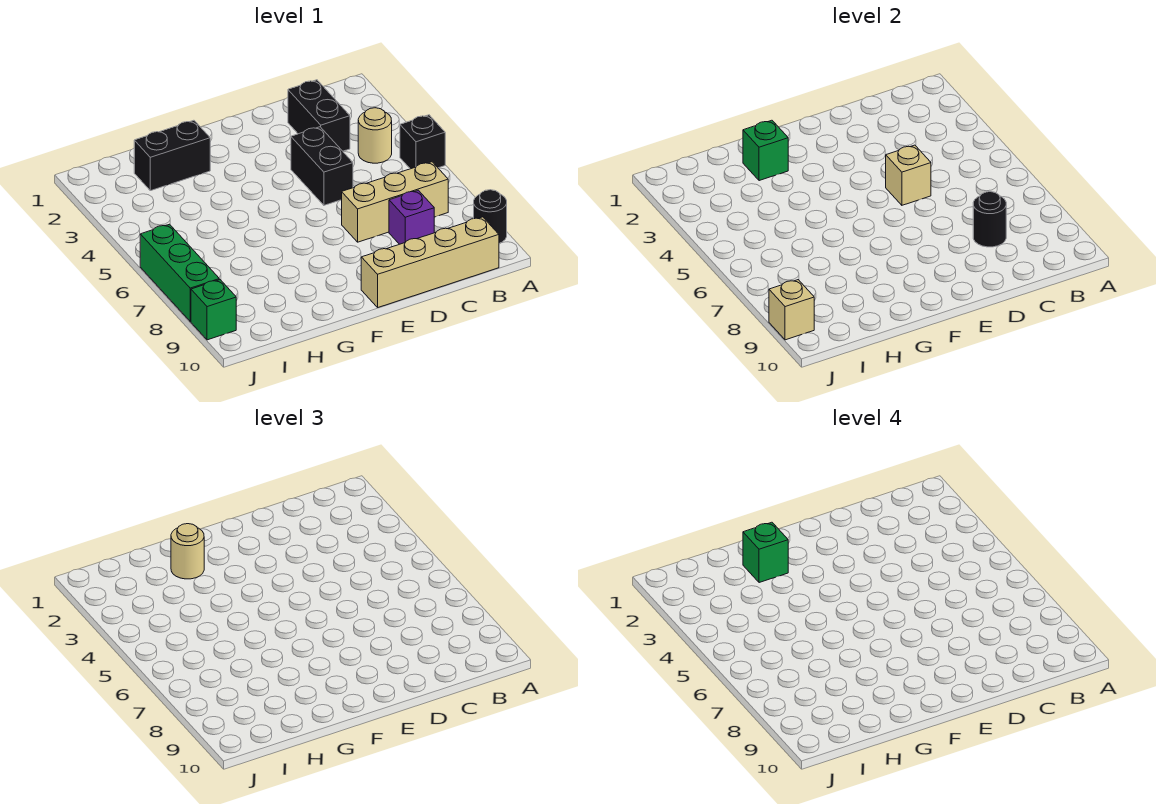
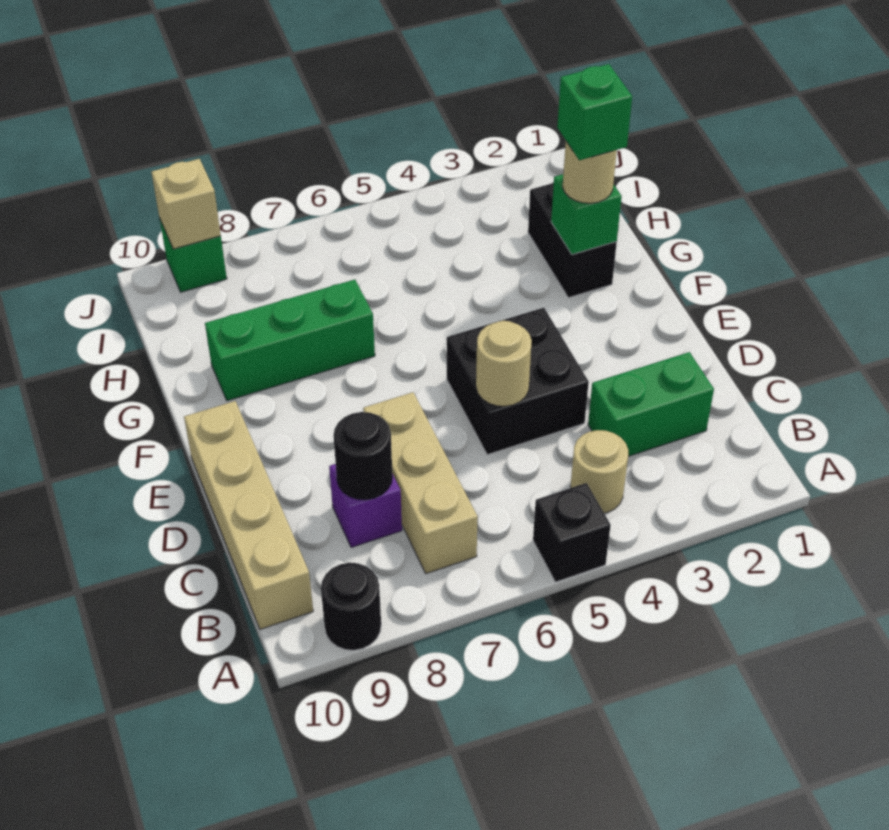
black brick C2:C3 level 1 -> green brick C2:C3 level 1
black brick D4:D5 level 1 -> black brick D4:E5 level 1
tan brick D5 level 2 -> tan round brick D5 level 2
green brick J6:J8 level 1 -> green brick G7:G9 level 1

